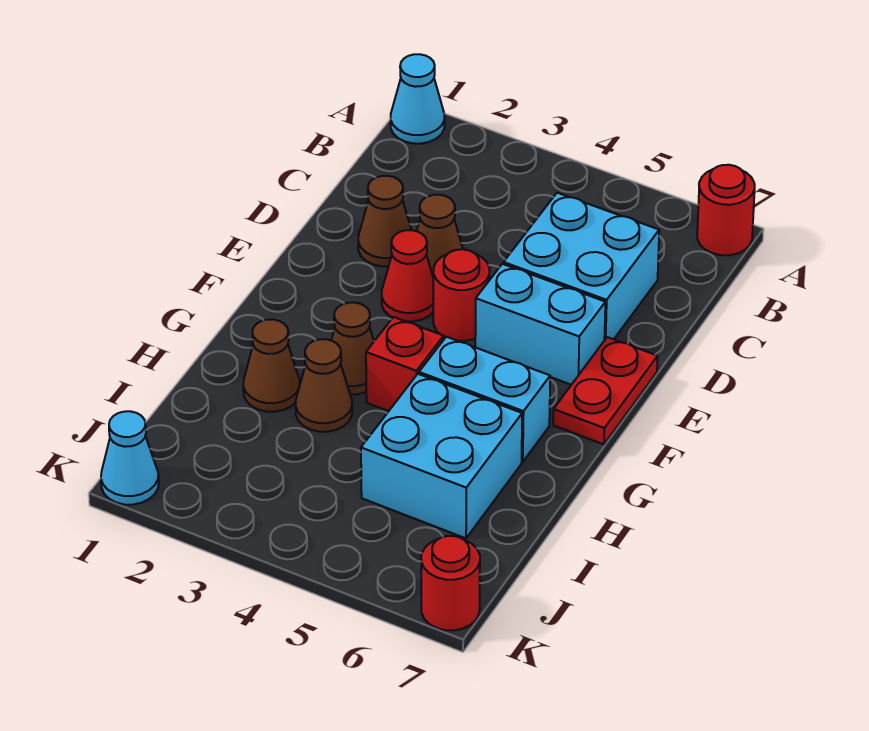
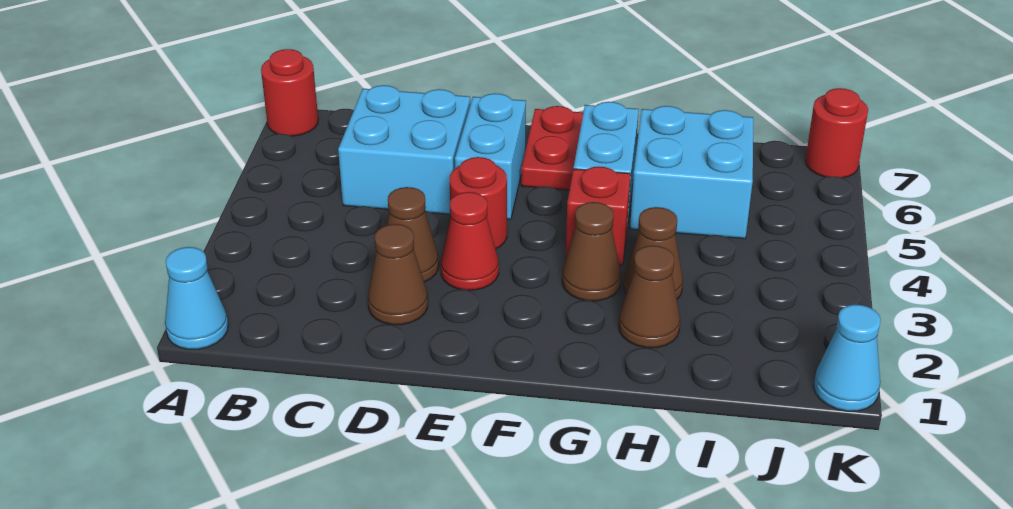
red plate E7:F7 level 1 -> red plate F6:F7 level 1

